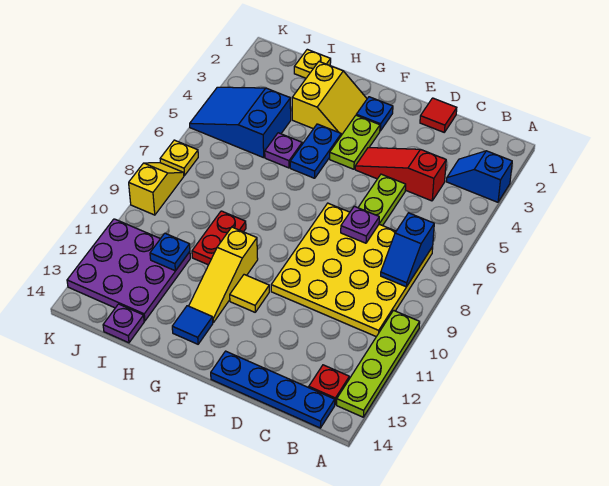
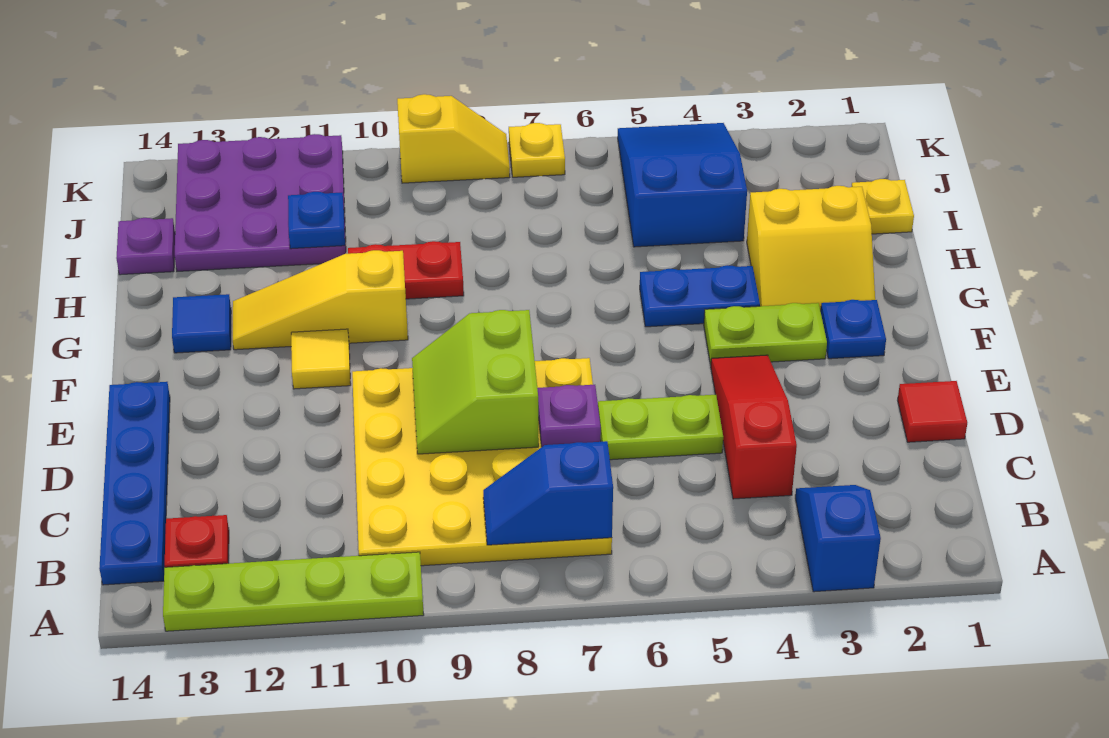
none -> lime slope D8:E9 level 2 top 8
purple plate H5 level 1 -> none

